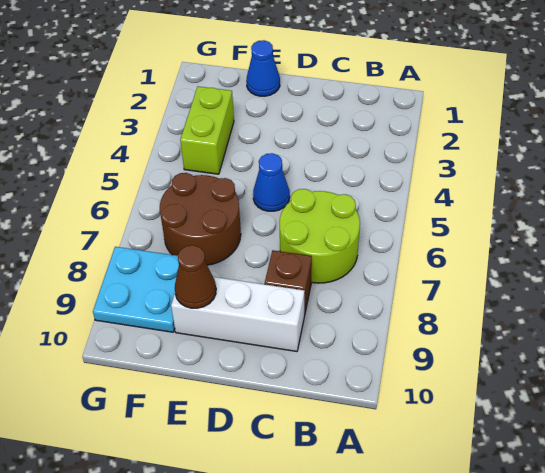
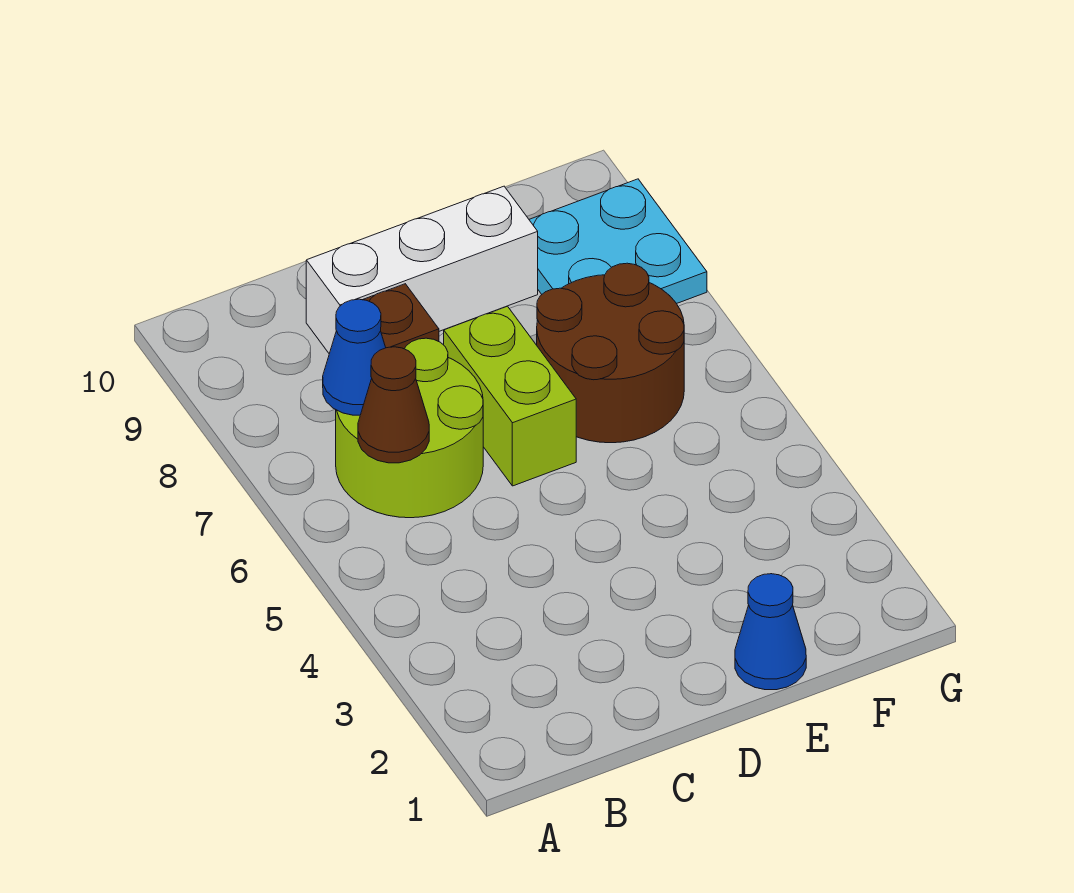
blue cone D5 level 1 -> blue cone B7 level 2
brown cone E9 level 2 -> brown cone B6 level 2
lime brick F3:F4 level 1 -> lime brick D6:D7 level 1

